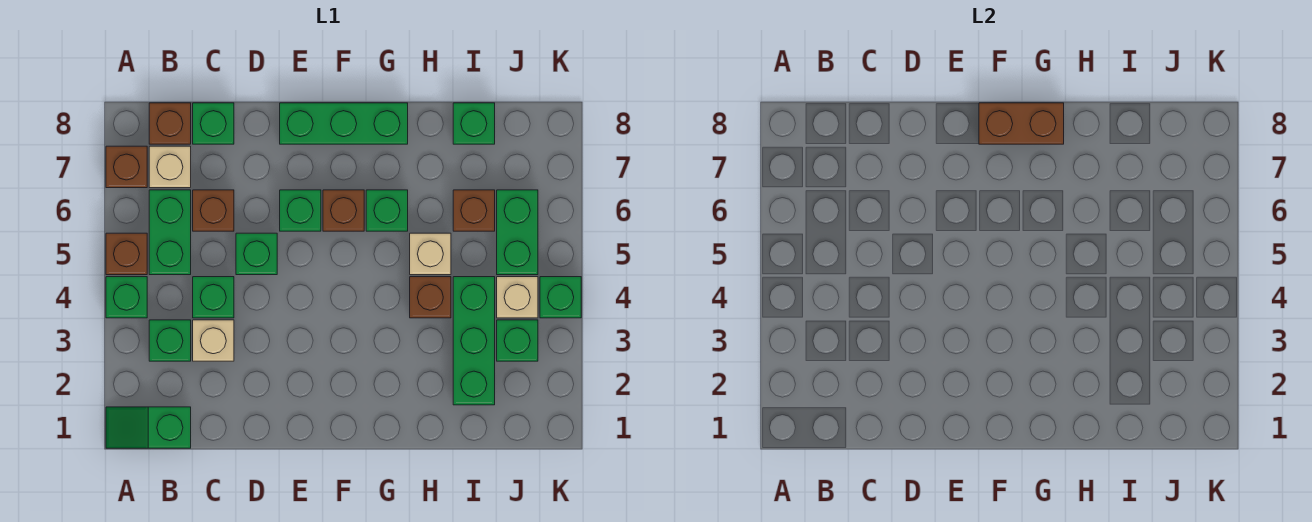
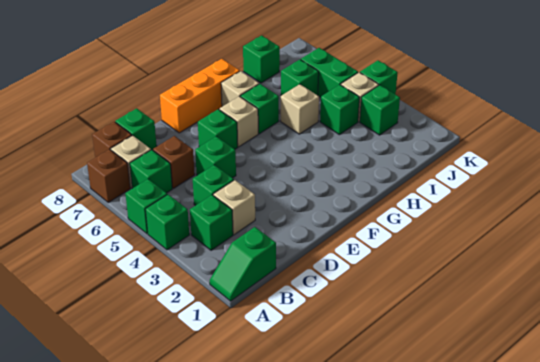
brown brick A5 level 1 -> green brick A5 level 1
green brick B5:B6 level 1 -> green brick B6 level 1
green brick E8:G8 level 1 -> orange brick E8:G8 level 1
brown brick F6 level 1 -> tan brick F6 level 1
brown brick F8:G8 level 2 -> none
none -> tan brick G7 level 1
brown brick H4 level 1 -> none
green brick I2:I4 level 1 -> green brick I4 level 1
brown brick I6 level 1 -> green brick I6 level 1

